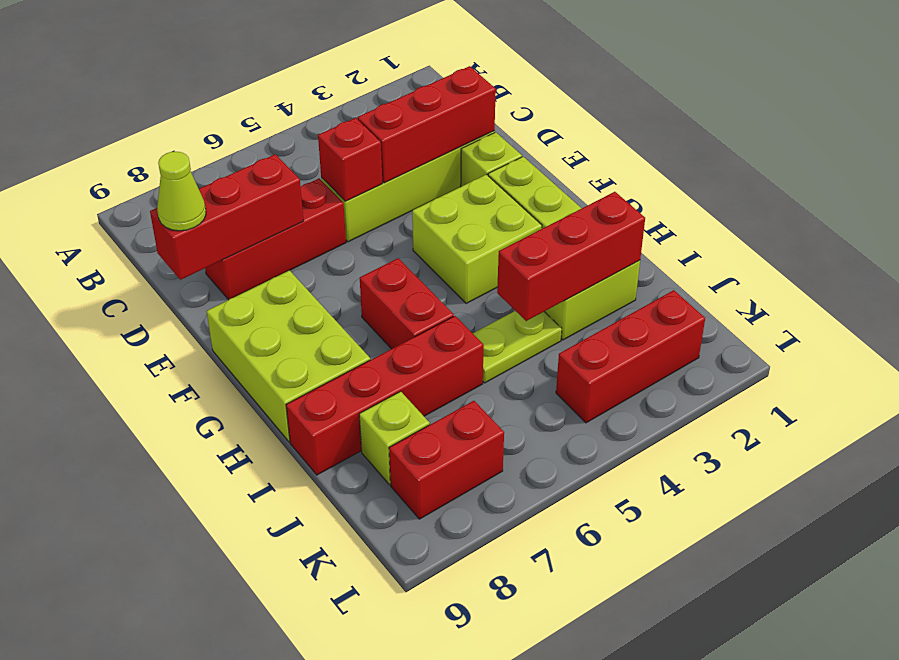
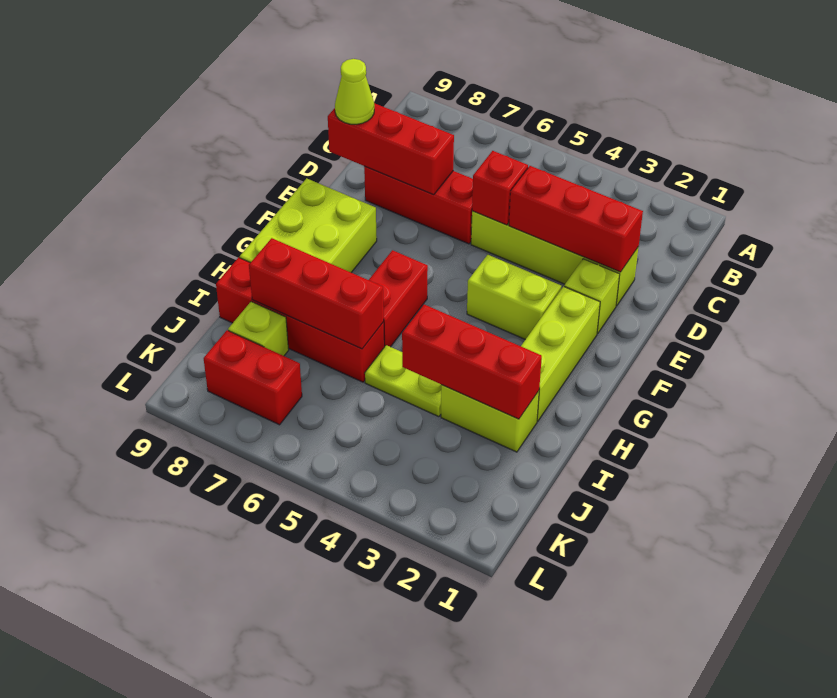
lime brick F3:G4 level 1 -> lime brick F3:F4 level 1
red brick K2:K4 level 1 -> red brick I6:I8 level 2

